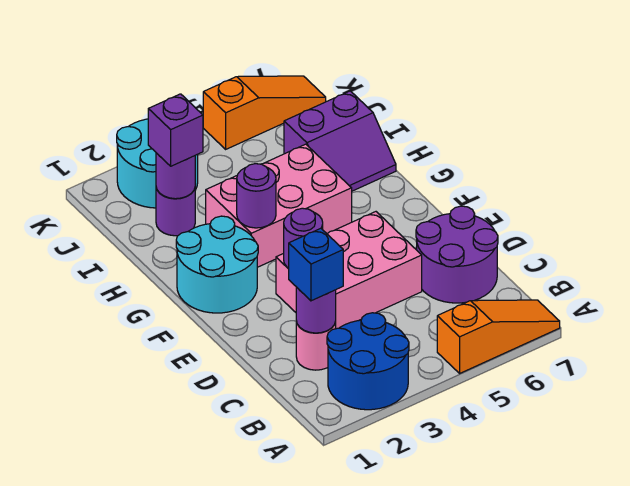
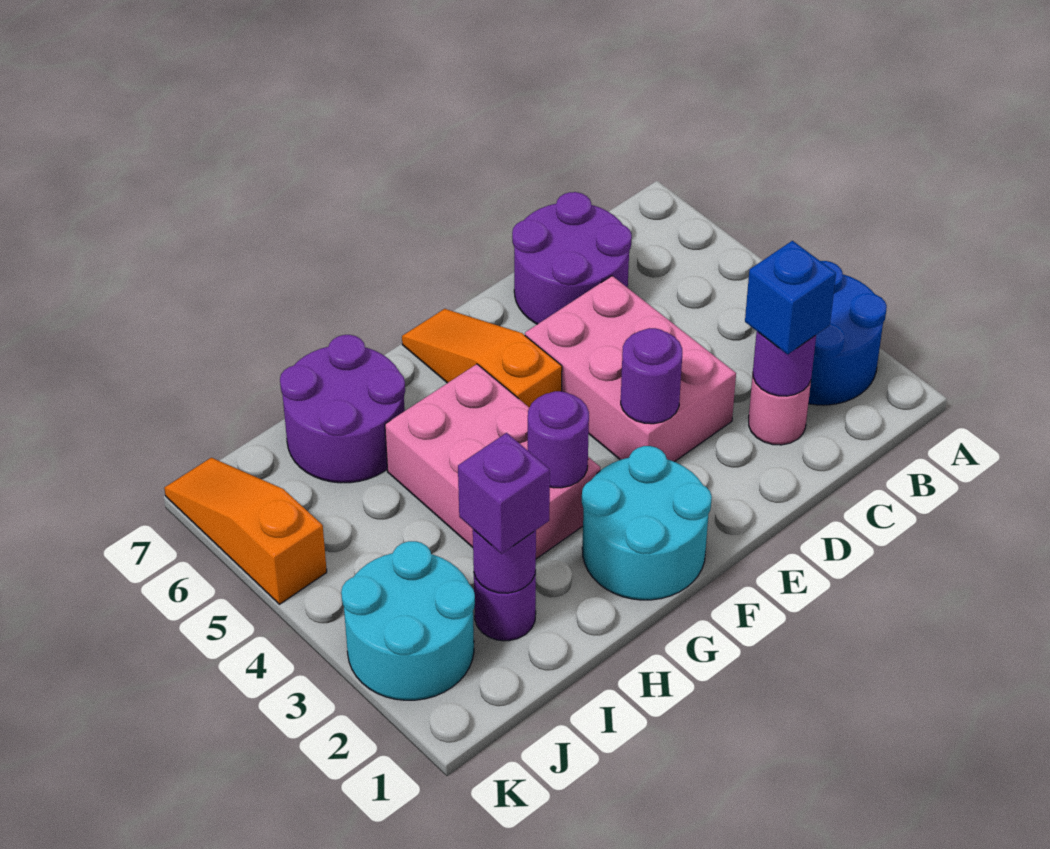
orange slope A5:A7 level 1 top 5 -> orange slope F5:F7 level 1 top 5
purple slope H6:I7 level 1 top I -> purple round brick H6:I7 level 1

